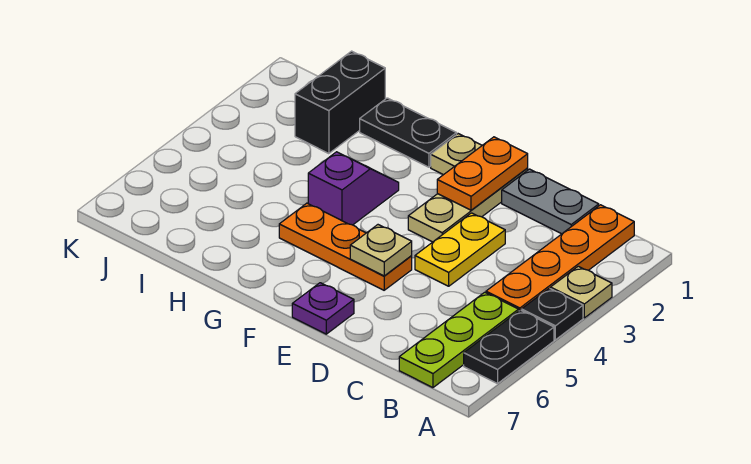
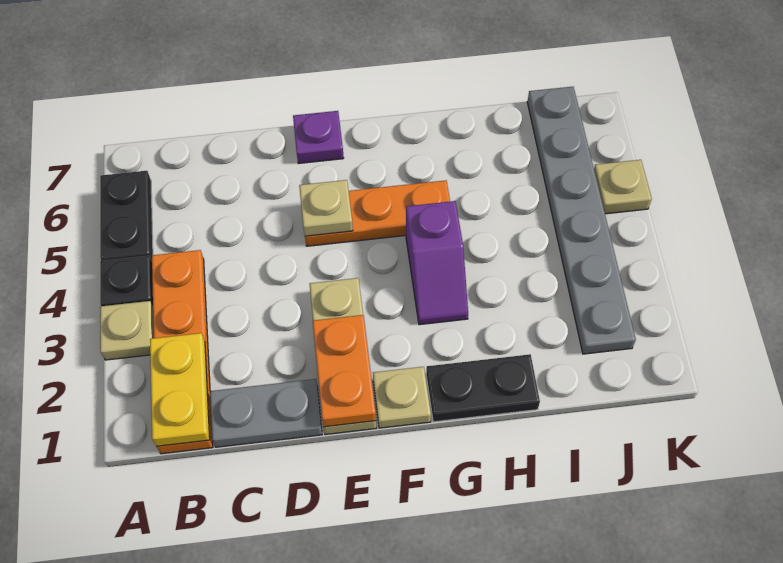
lime plate B5:B7 level 1 -> none
yellow plate D3:D4 level 1 -> yellow plate B1:B2 level 2
black brick I1:I2 level 1 -> none
none -> grey plate J2:J7 level 1
none -> tan plate K5 level 1

